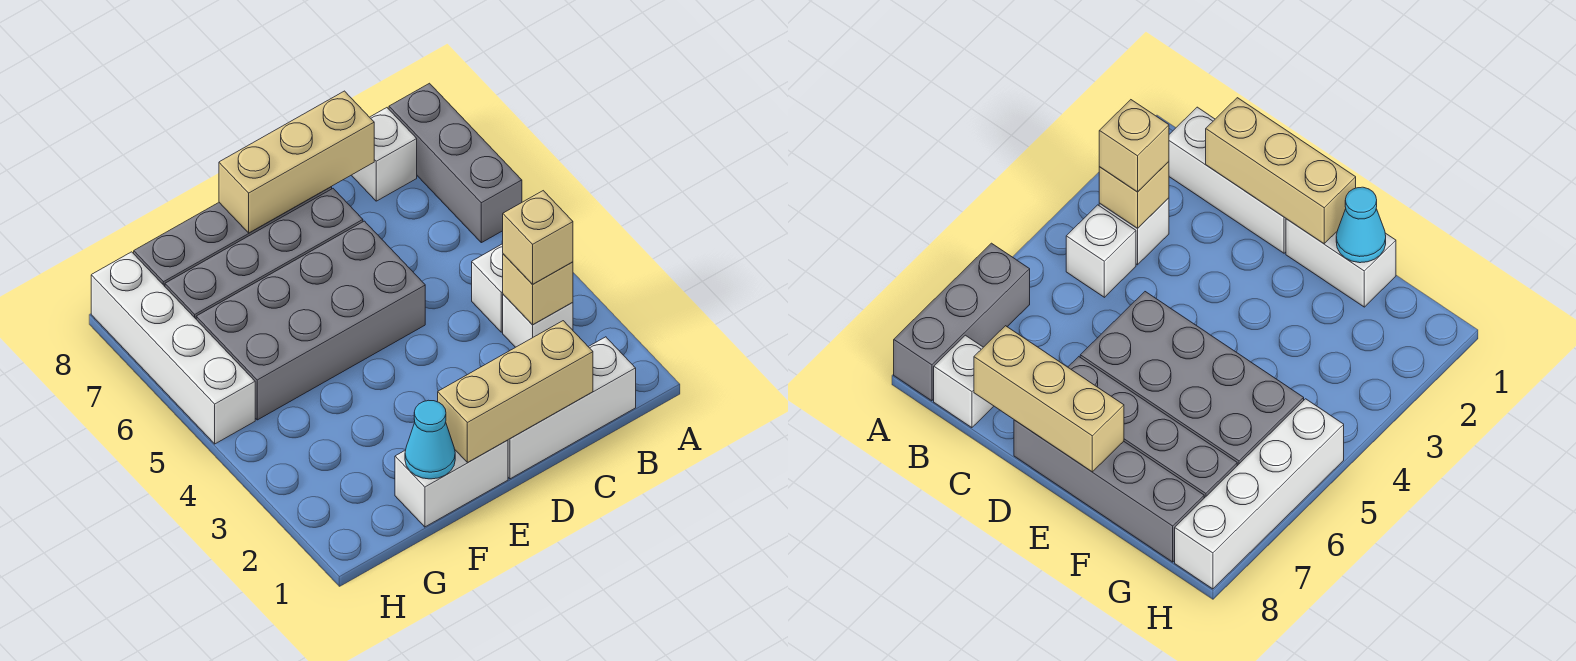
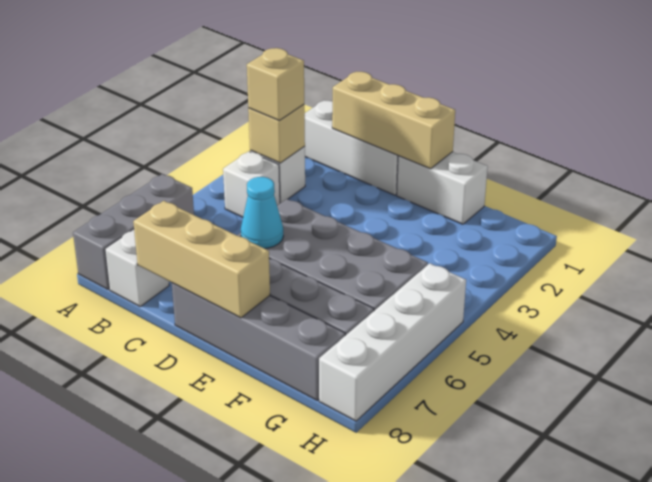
cyan cone F1 level 2 -> cyan cone D6 level 2

